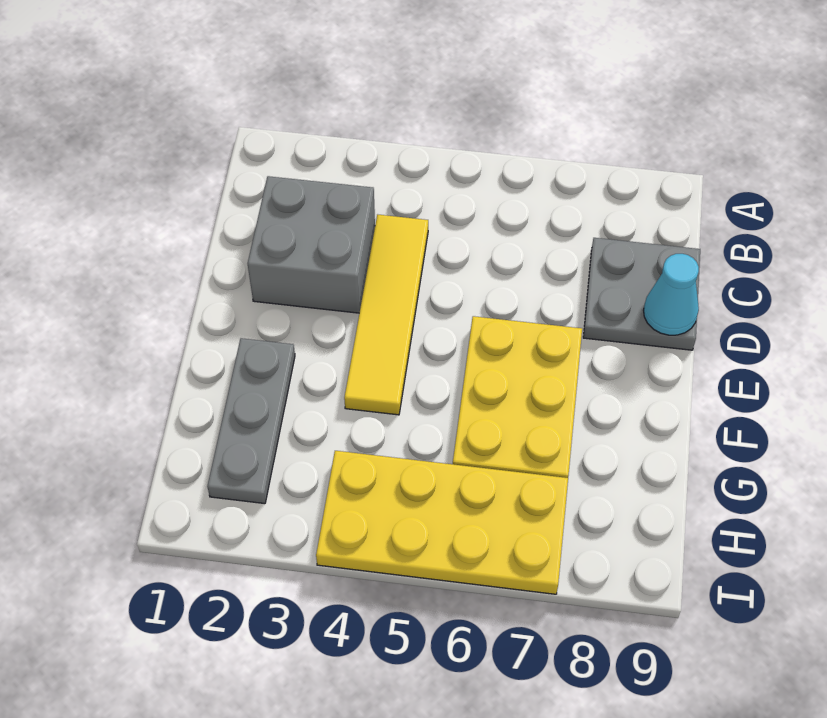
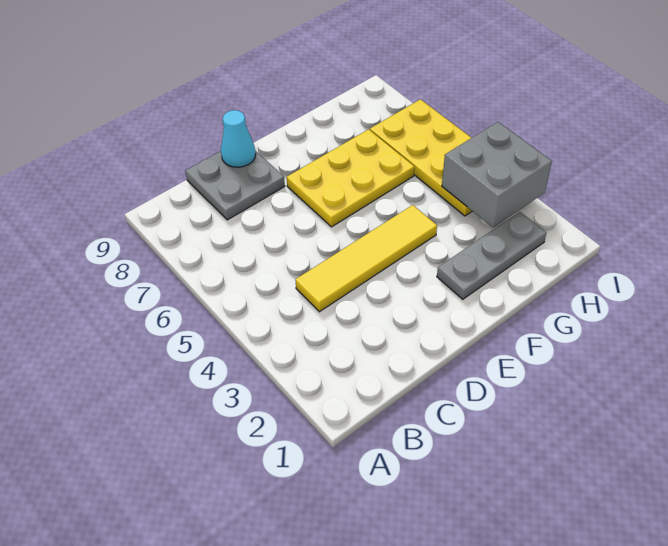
grey brick C2:D3 level 1 -> grey brick H3:I4 level 2

